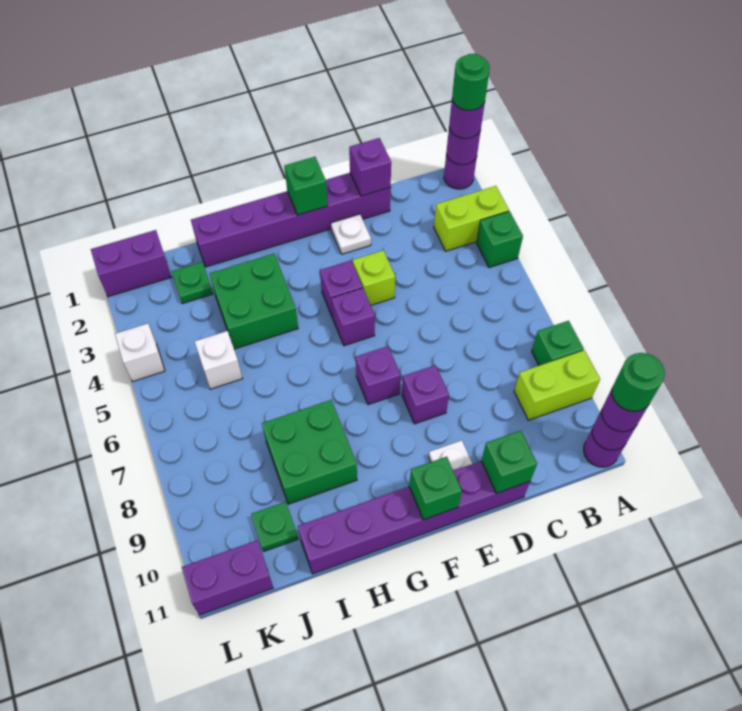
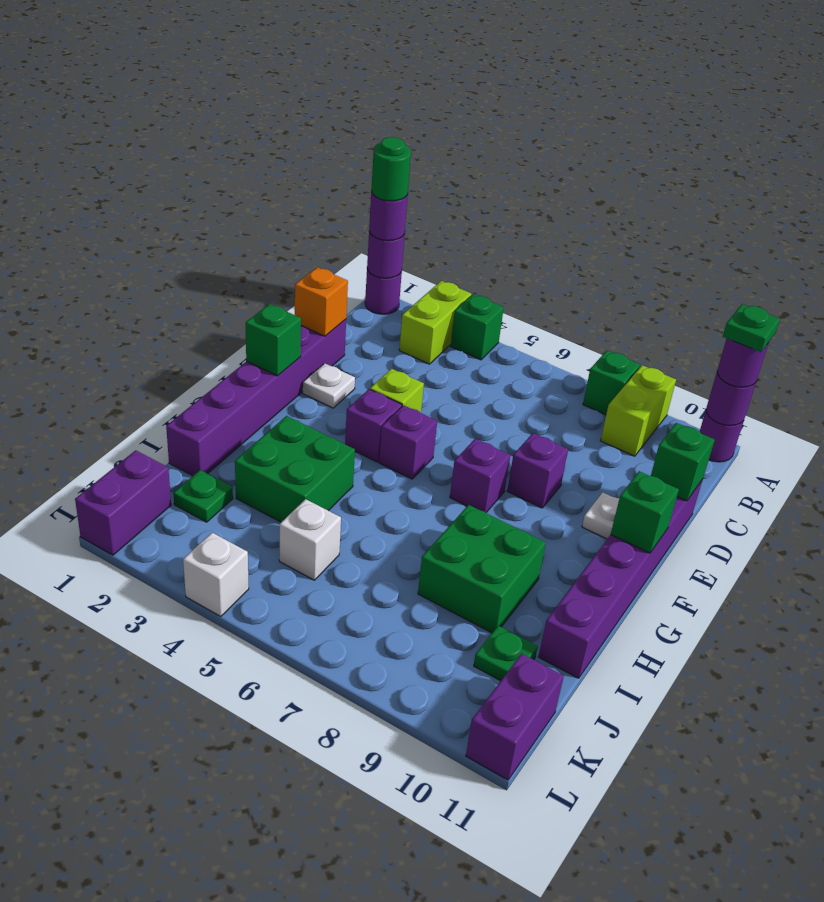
green round brick A11 level 4 -> green plate A11 level 4
purple brick D1 level 2 -> orange brick D1 level 2

